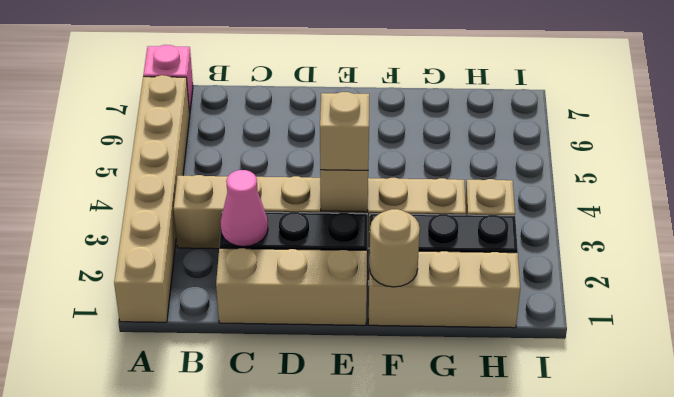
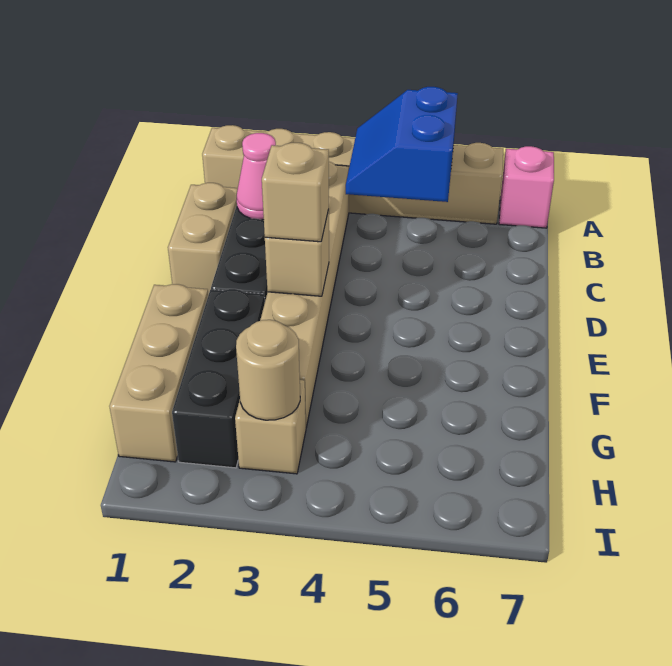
none -> blue slope A4:B5 level 2 top 5
tan brick C1:E1 level 1 -> tan brick C1:D1 level 1
tan round brick F1 level 2 -> tan round brick H3 level 2

